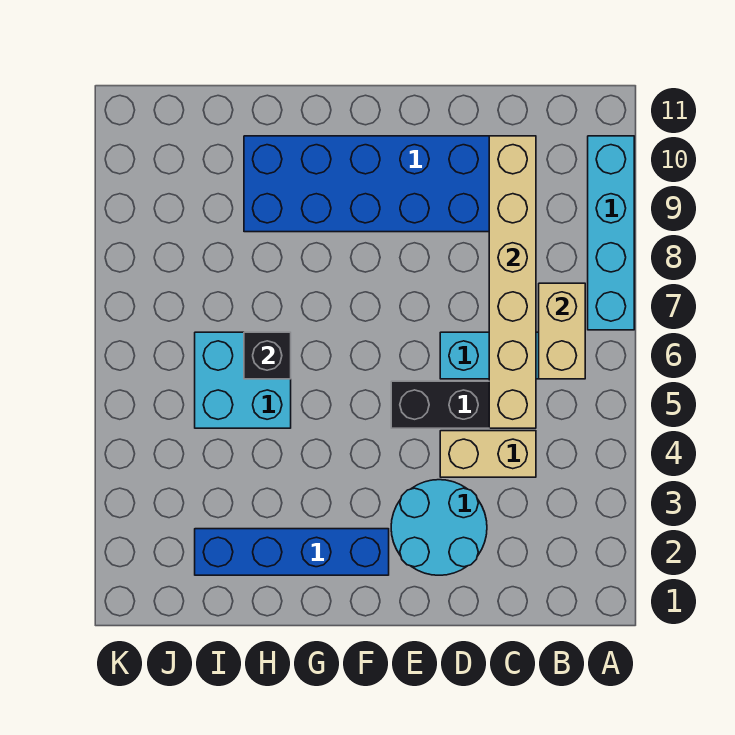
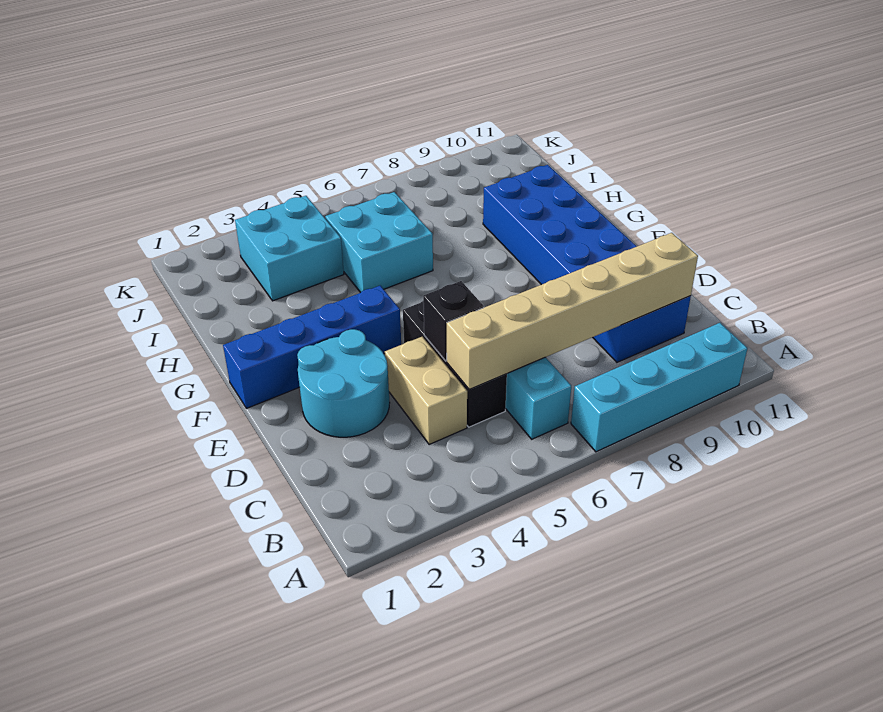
tan brick B6:B7 level 2 -> none
blue brick F2:I2 level 1 -> blue brick F1:F4 level 1
black brick H6 level 2 -> black brick D5 level 2
none -> cyan brick I3:J4 level 1

